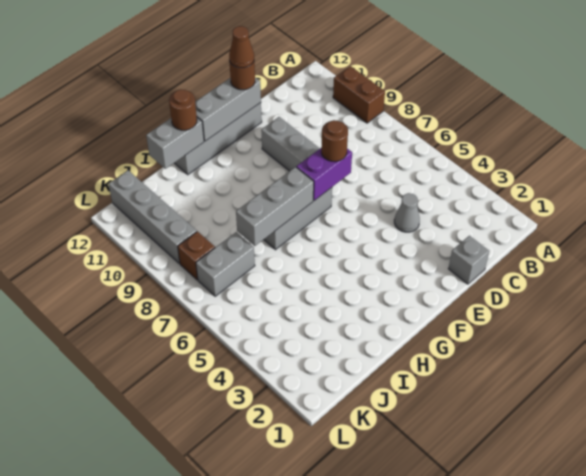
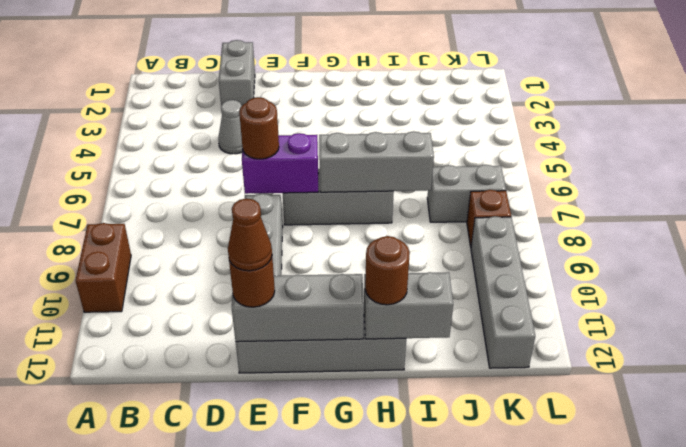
grey brick D1 level 1 -> grey brick D1:D2 level 1

